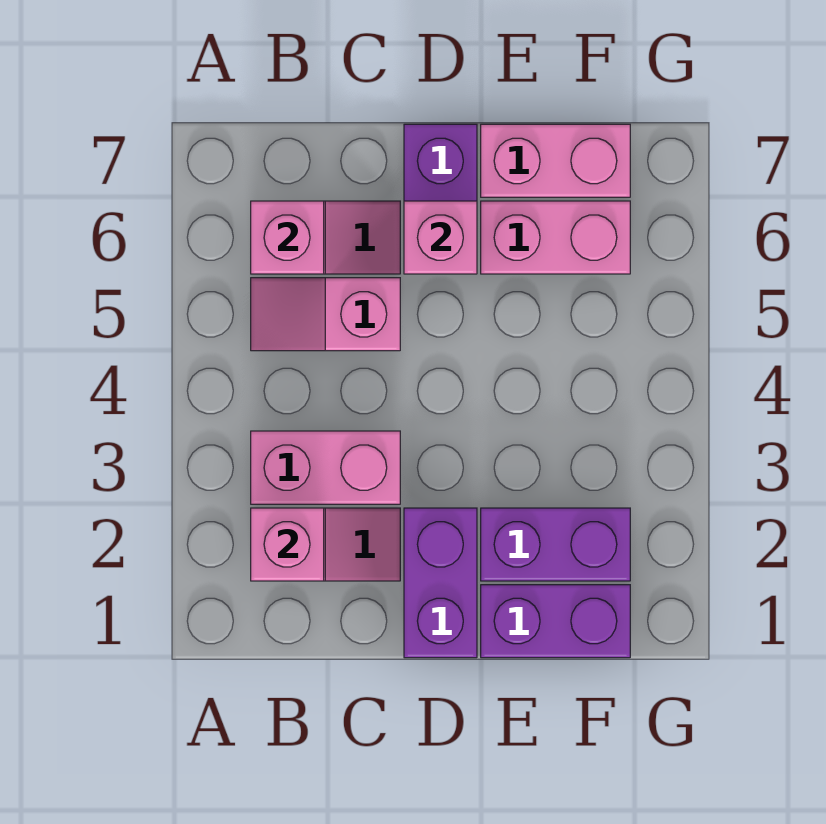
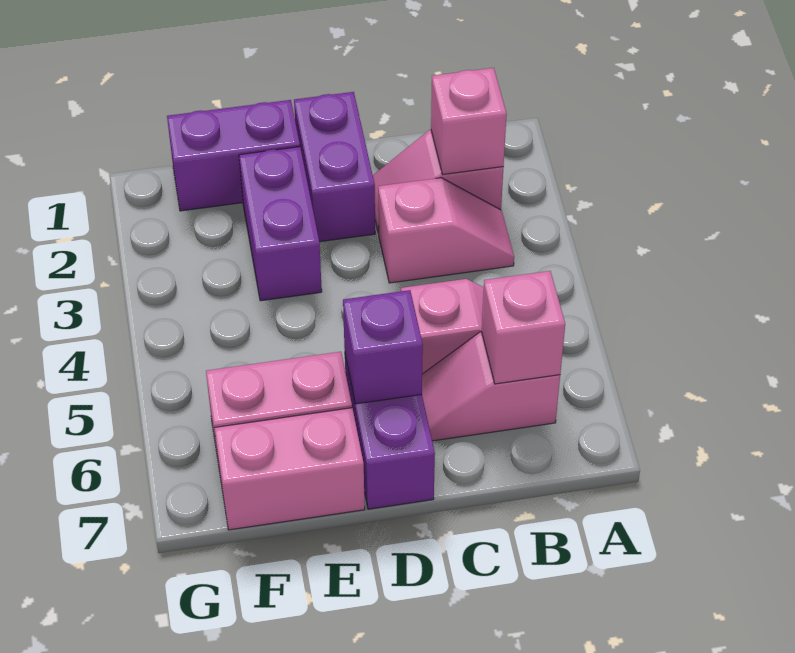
pink brick B3:C3 level 1 -> pink slope B3:C3 level 1 top C
pink brick D6 level 2 -> purple brick D6 level 2
purple brick E2:F2 level 1 -> purple brick E2:E3 level 1

